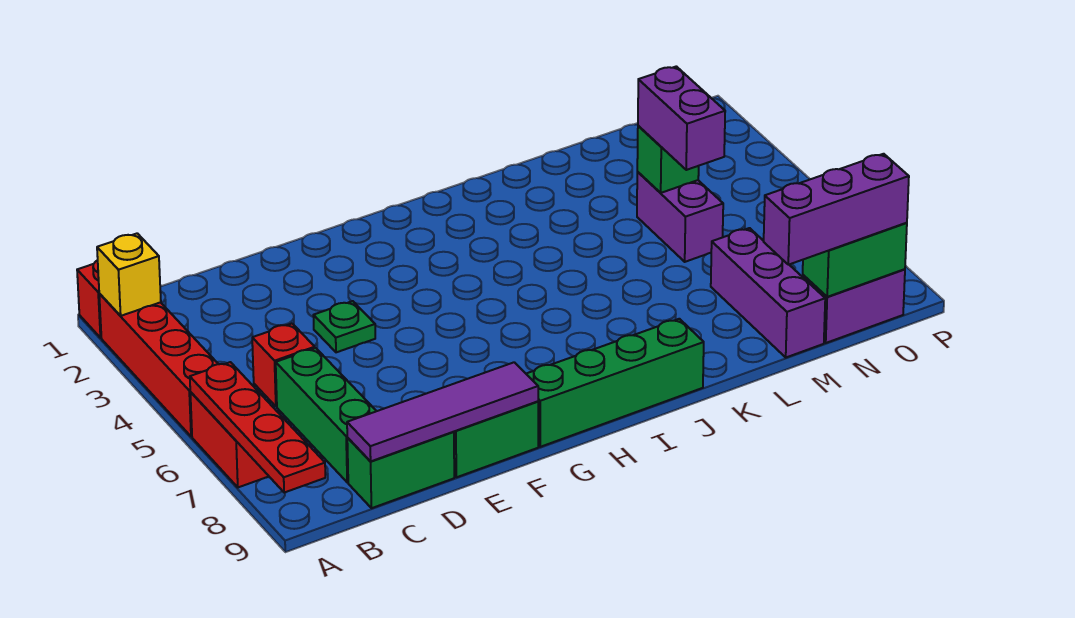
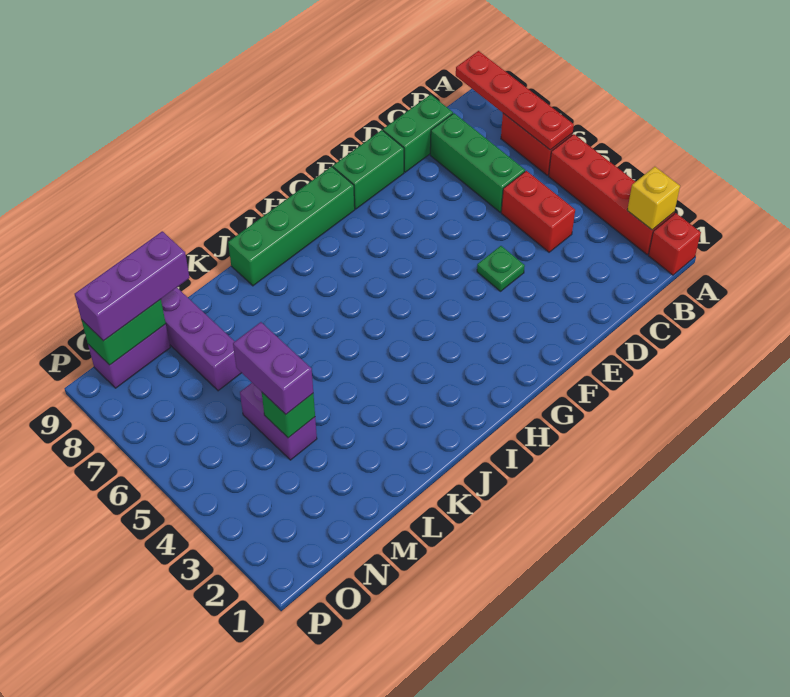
red brick C5 level 1 -> red brick C4:C5 level 1
purple tile C9:F9 level 2 -> none

